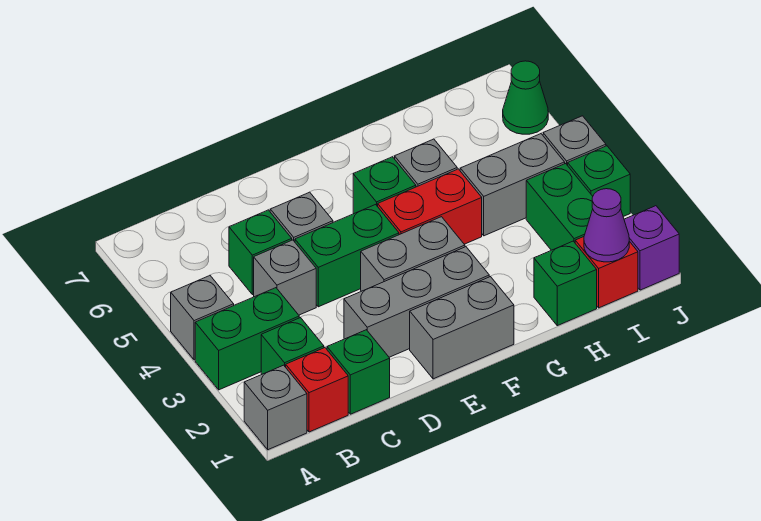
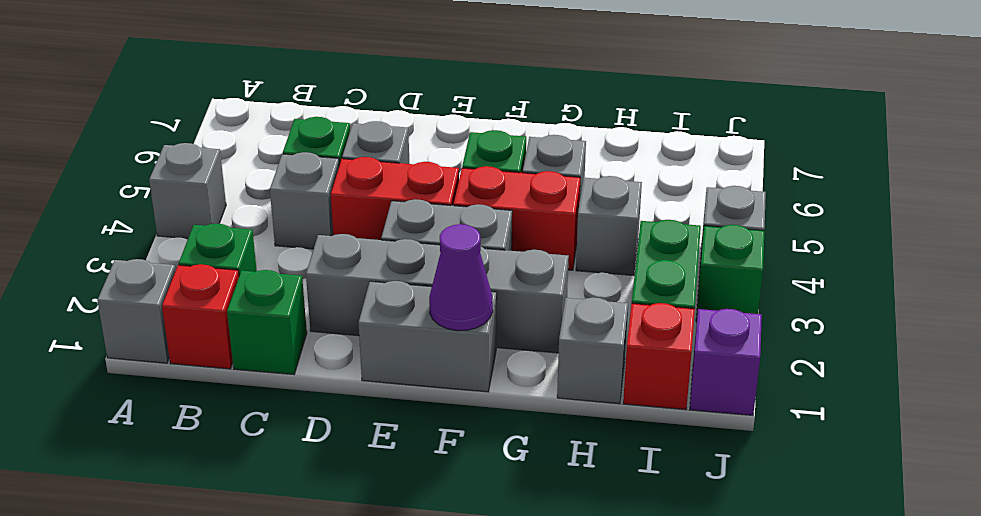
green brick A3:B3 level 1 -> none
grey brick D2:F2 level 1 -> grey brick D2:G2 level 1
green brick D4:E4 level 1 -> red brick D4:E4 level 1
green brick H1 level 1 -> grey brick H1 level 1
grey brick H4:I4 level 1 -> grey brick H4 level 1
purple cone I1 level 2 -> purple cone F1 level 2
green cone J6 level 1 -> none

